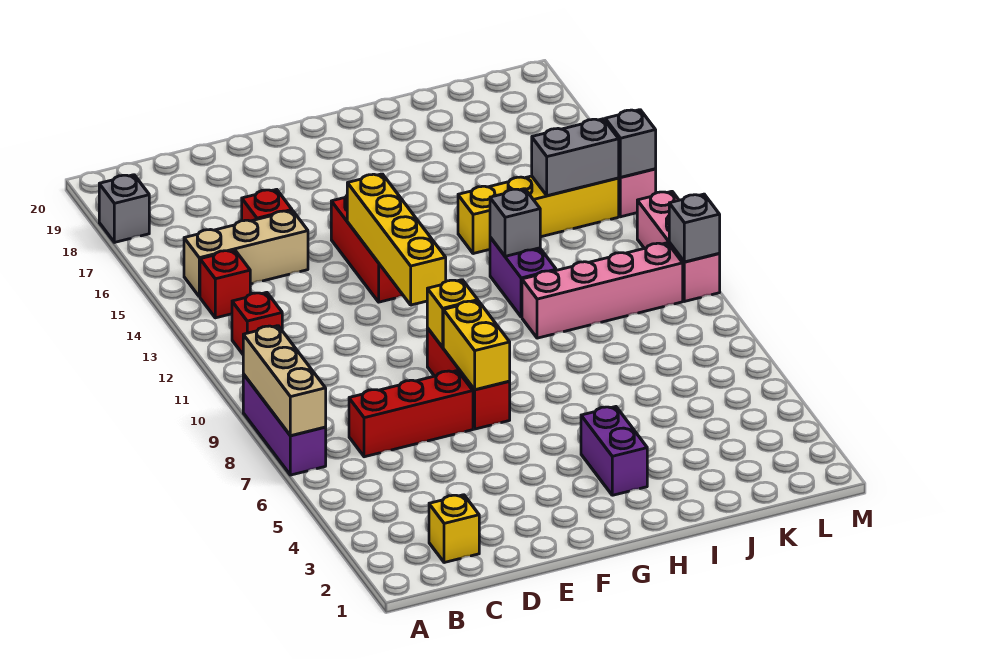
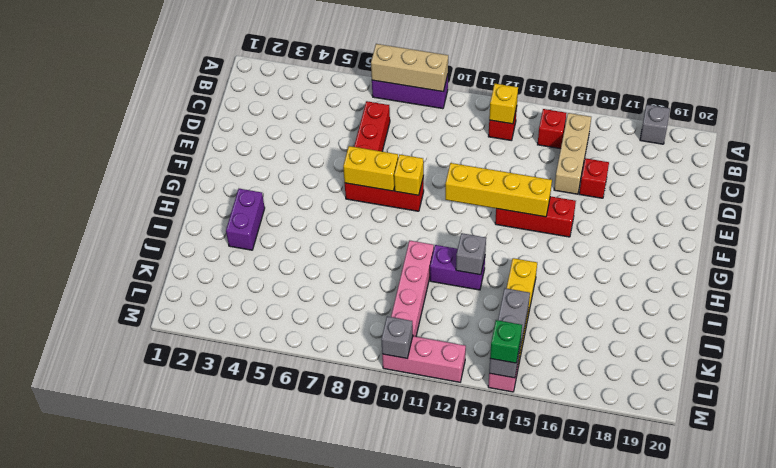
yellow brick C2 level 1 -> yellow brick B12 level 2
purple brick H3:H4 level 1 -> purple brick H3:I3 level 1
none -> green brick M14 level 3

